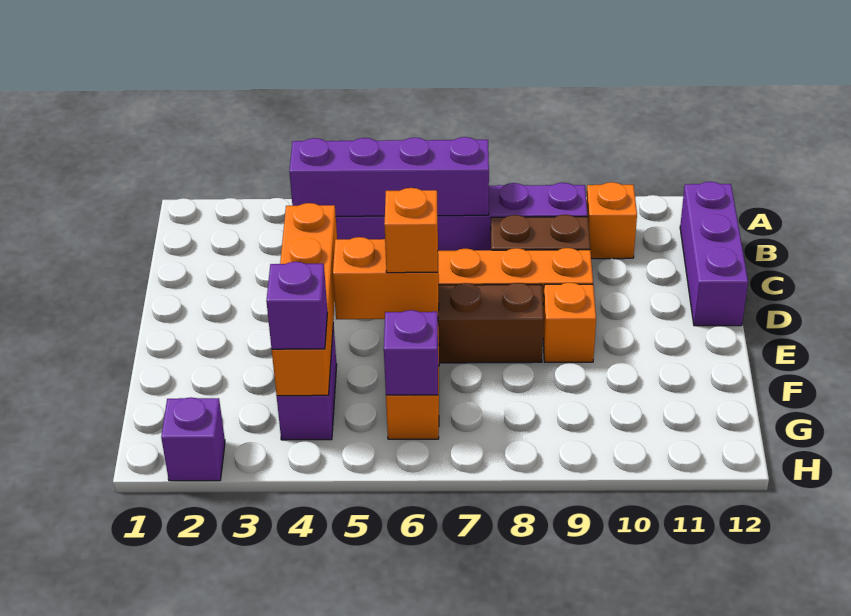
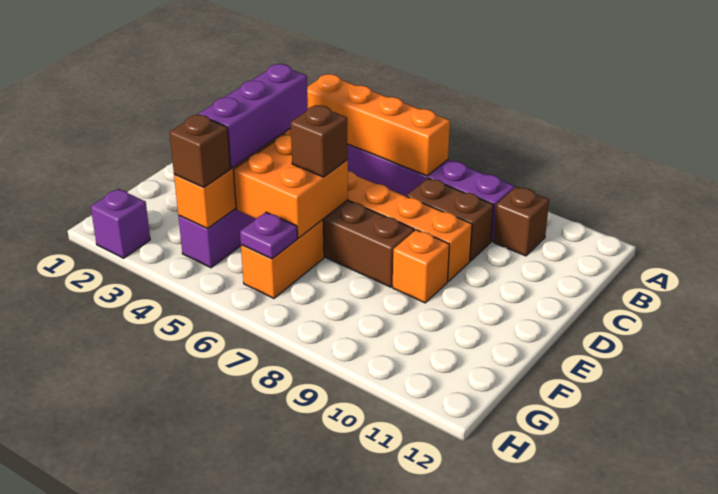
purple brick B4:B7 level 2 -> orange brick B4:B7 level 2
orange brick B10 level 1 -> brown brick B10 level 1
purple brick B12:D12 level 1 -> purple brick D4:F4 level 3
orange brick E5:E6 level 2 -> orange brick E5:F6 level 2
orange brick E6 level 3 -> brown brick E6 level 3
purple brick G4 level 3 -> brown brick G4 level 3
purple brick G6 level 2 -> purple plate G6 level 2

